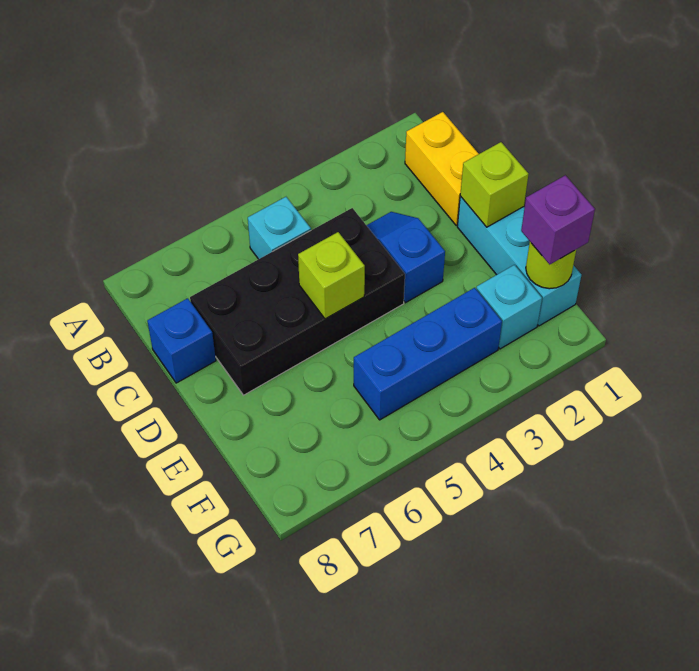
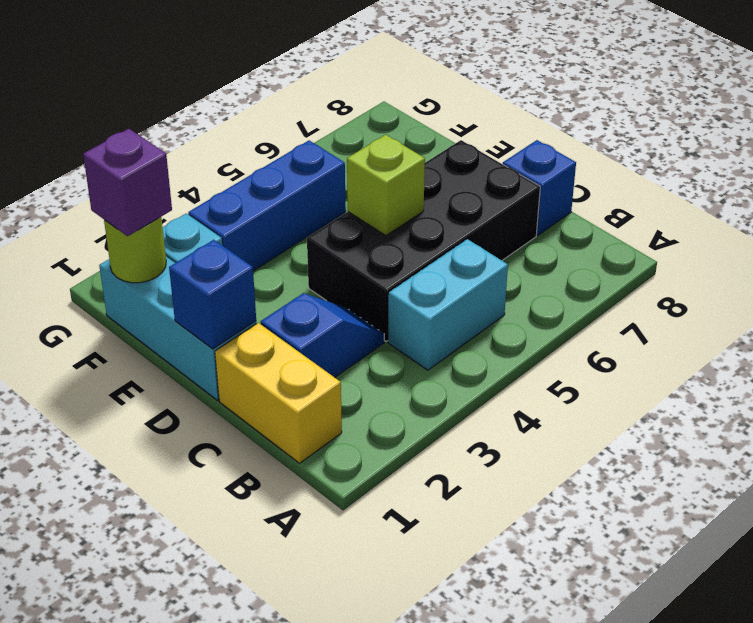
cyan brick B5 level 1 -> cyan brick B4:B5 level 1
blue slope C3:D3 level 1 top D -> blue slope C2:C3 level 1 top 2
lime brick D1 level 2 -> blue brick D1 level 2

